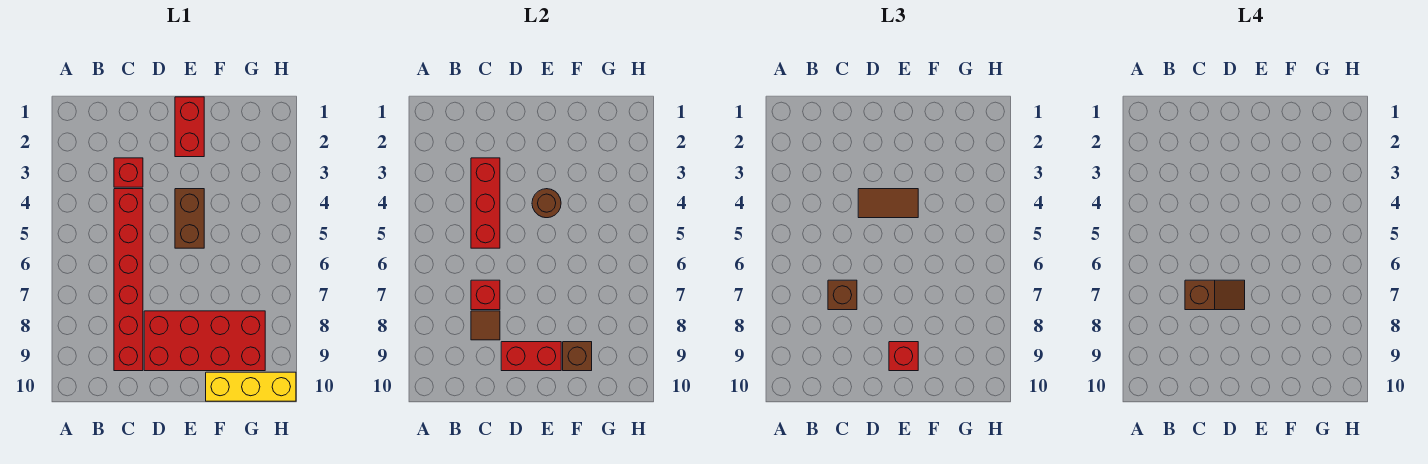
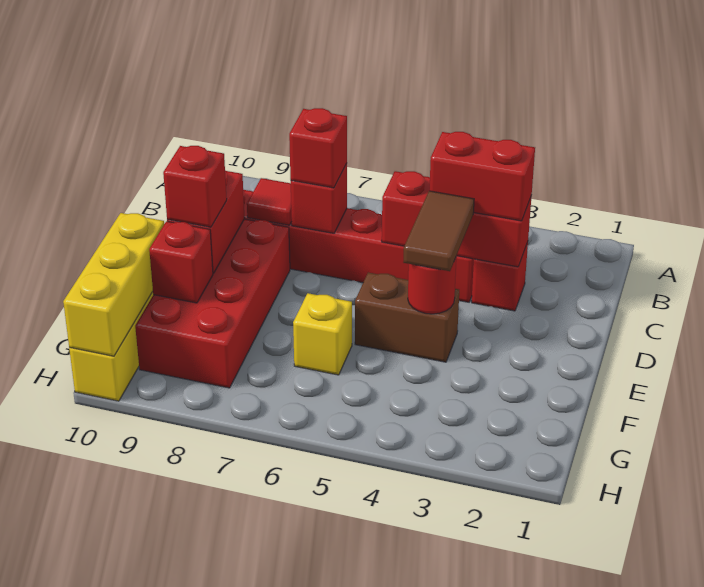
brown brick C7 level 3 -> red brick C7 level 3
brown slope C7:D7 level 4 top C -> none
brown tile C8 level 2 -> red tile C8 level 2
red brick E1:E2 level 1 -> red brick C3:C4 level 3
brown round brick E4 level 2 -> red round brick E4 level 2
none -> yellow brick F6 level 1
brown brick F9 level 2 -> red brick F9 level 2
none -> yellow brick F10:H10 level 2

